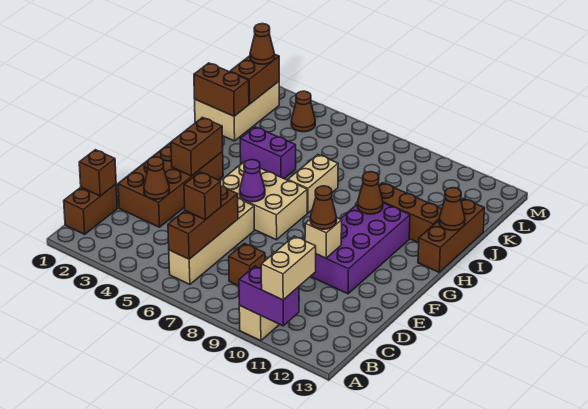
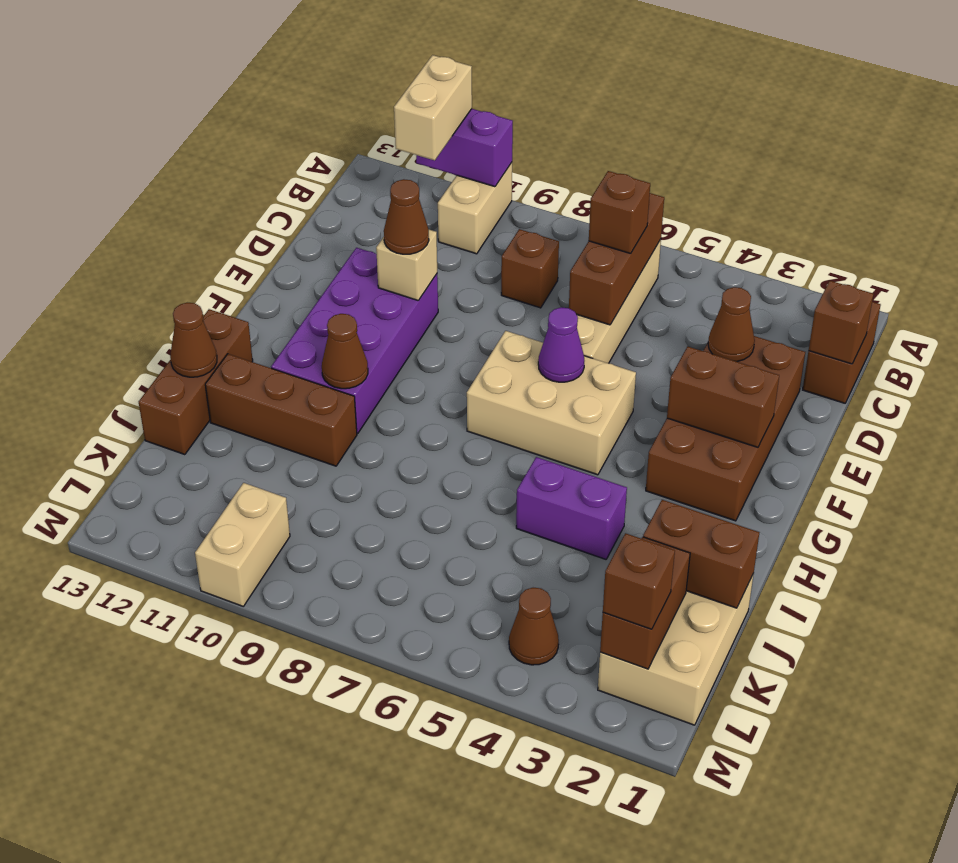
brown brick F3:G3 level 2 -> brown brick F2:F3 level 2
tan brick H7:I7 level 1 -> tan brick L10:M10 level 1
brown cone L2 level 3 -> brown brick L2 level 3

